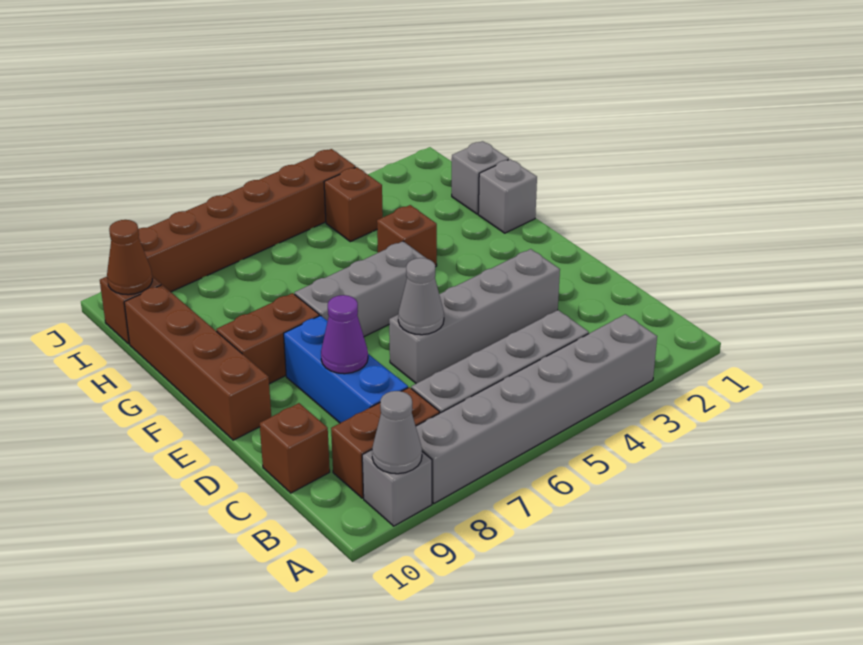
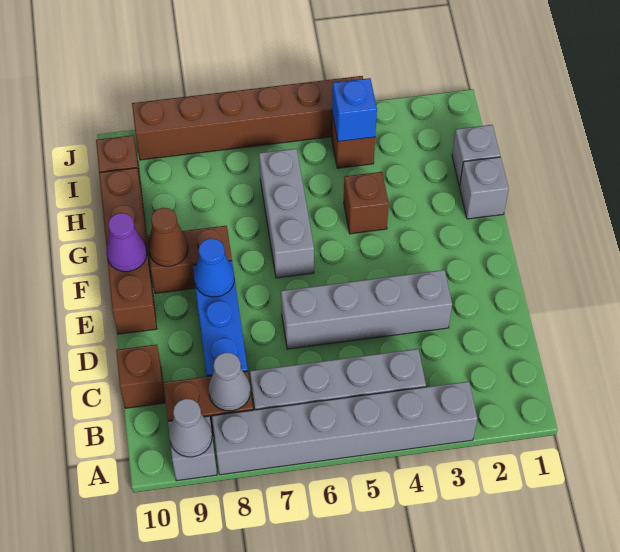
grey cone D6 level 2 -> grey cone B8 level 2
purple cone D8 level 2 -> purple cone F10 level 2
none -> blue cone E8 level 2
grey brick F5:F7 level 1 -> grey brick F6:H6 level 1
none -> blue brick I4 level 2
brown cone I10 level 2 -> brown cone F9 level 2

